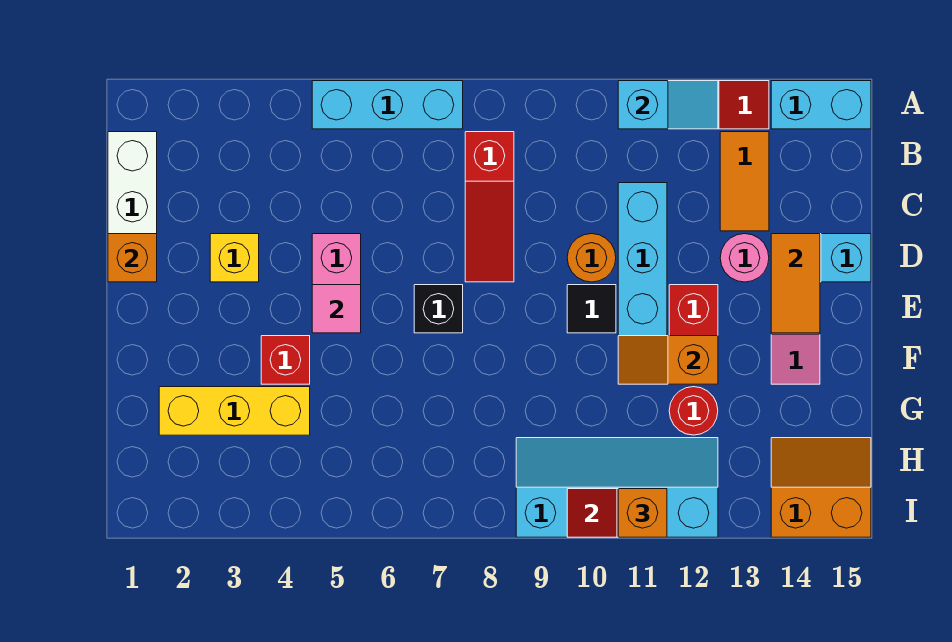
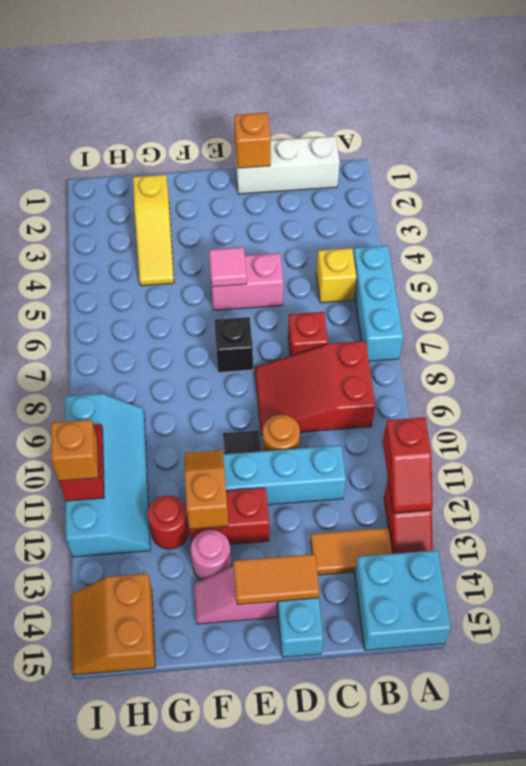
cyan slope A11:A12 level 2 top 11 -> red slope A11:A12 level 2 top 11
cyan brick A14:A15 level 1 -> cyan brick A14:B15 level 1
red slope B8:D8 level 1 top B -> red slope B8:D9 level 1 top B
yellow brick D3 level 1 -> yellow brick B5 level 1
pink round brick D13 level 1 -> pink round brick F13 level 1
red brick F4 level 1 -> red brick C7 level 1
yellow brick G2:G4 level 1 -> yellow slope G2:G4 level 1 top 2
orange slope H14:I15 level 1 top I -> orange slope H14:I15 level 1 top H

